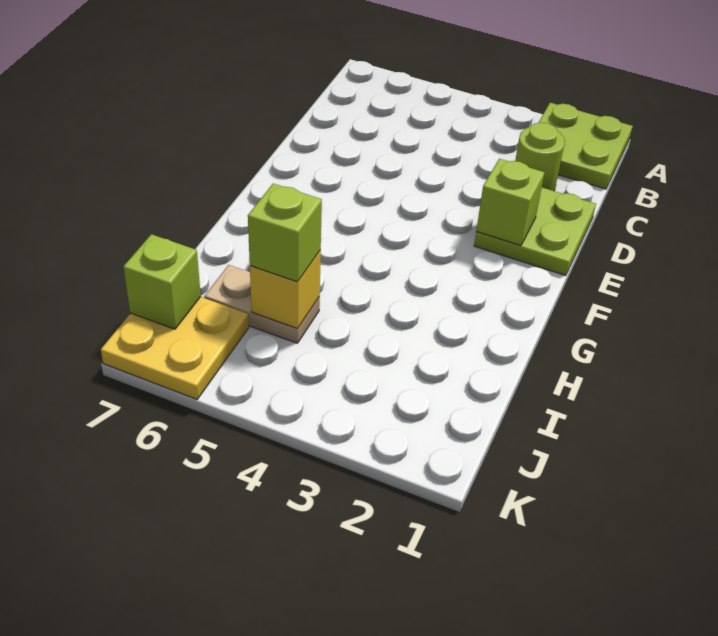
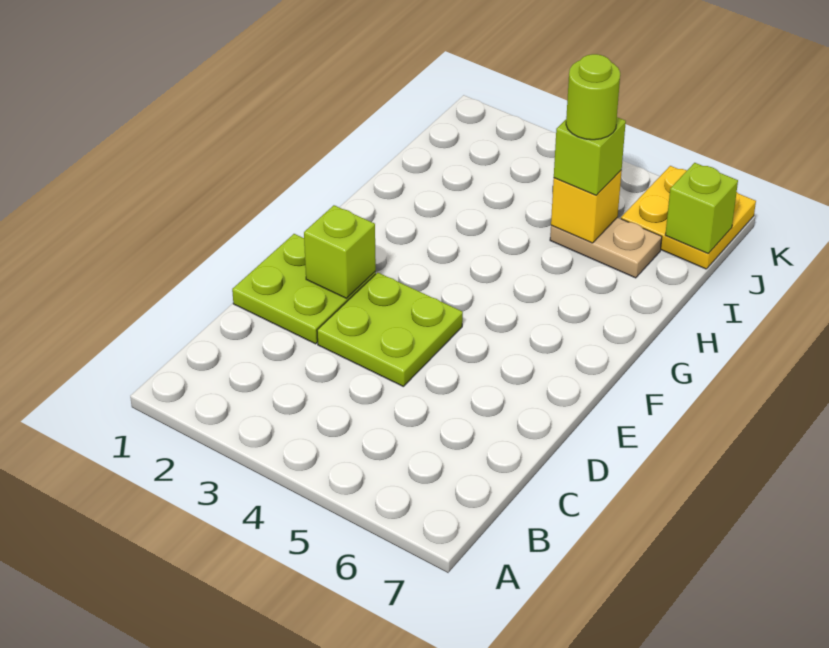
lime plate A1:B2 level 1 -> lime plate D3:E4 level 1
lime round brick C2 level 1 -> lime round brick I5 level 4

